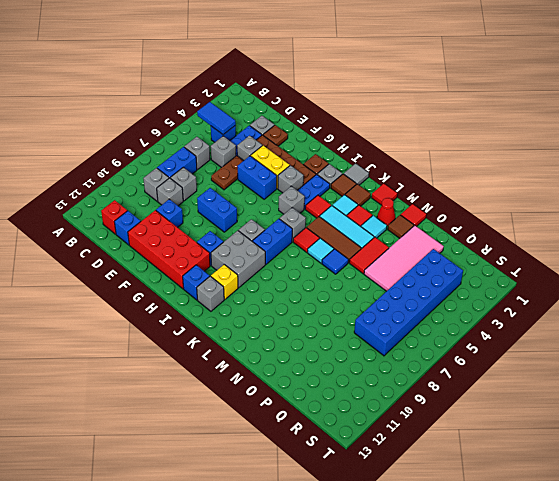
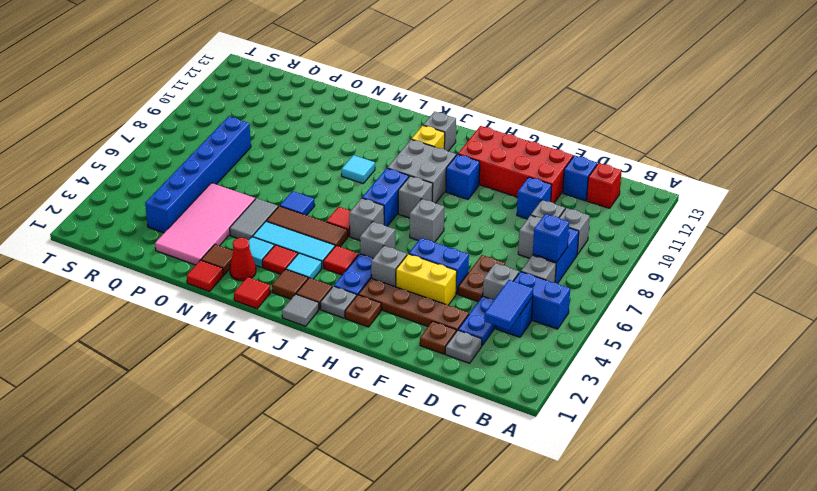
blue tile B4:C4 level 2 -> blue tile C3:C4 level 2
grey brick E4 level 1 -> grey brick H7 level 1
blue brick F8:G8 level 1 -> blue brick B5:C5 level 1
blue brick I12 level 1 -> blue brick C7 level 2
cyan tile L6 level 1 -> cyan tile L9 level 1
red tile N4:N5 level 1 -> grey tile N4:N5 level 1
blue brick Q3:R8 level 1 -> blue brick Q3:Q8 level 1

